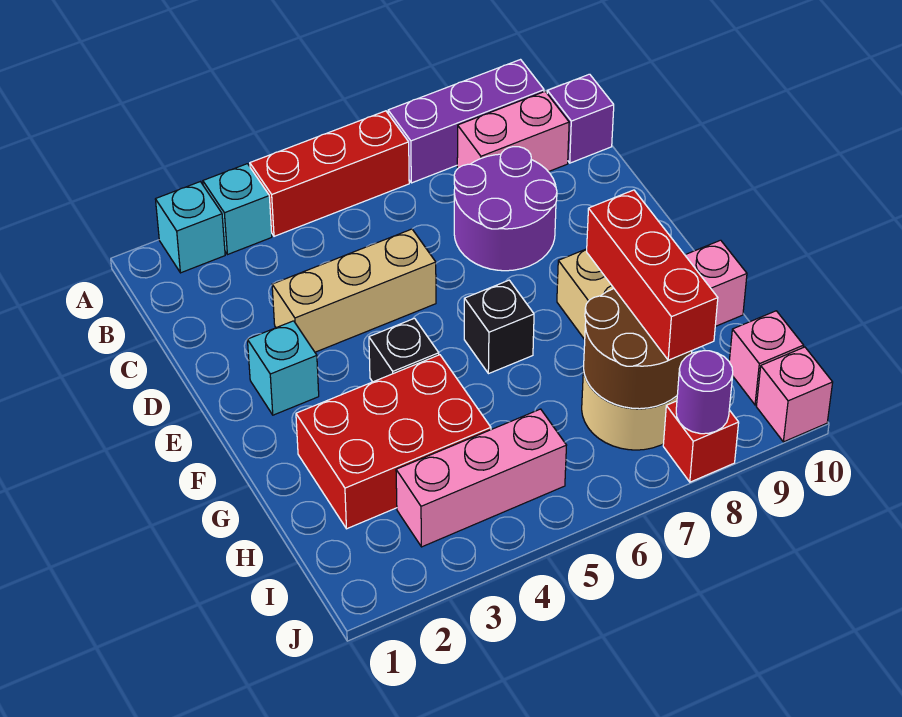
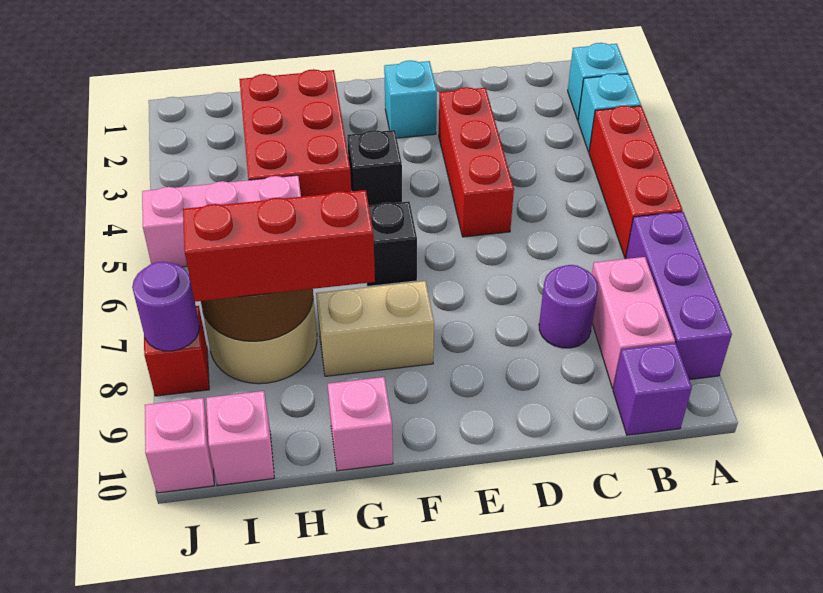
purple round brick C7:D8 level 1 -> purple round brick C8 level 1
tan brick D3:D5 level 1 -> red brick D3:D5 level 1
pink brick I3:I5 level 1 -> pink brick H5:J5 level 1

